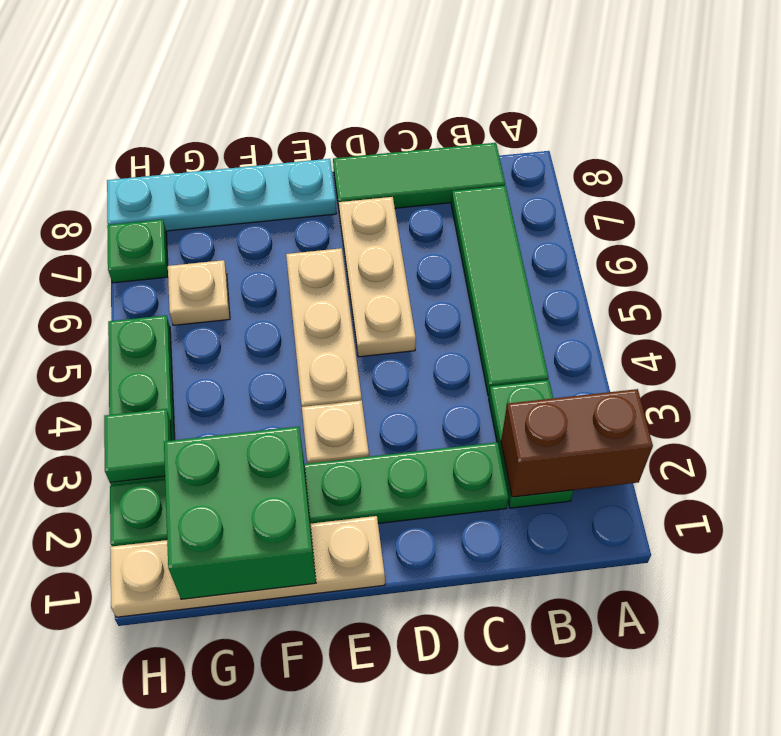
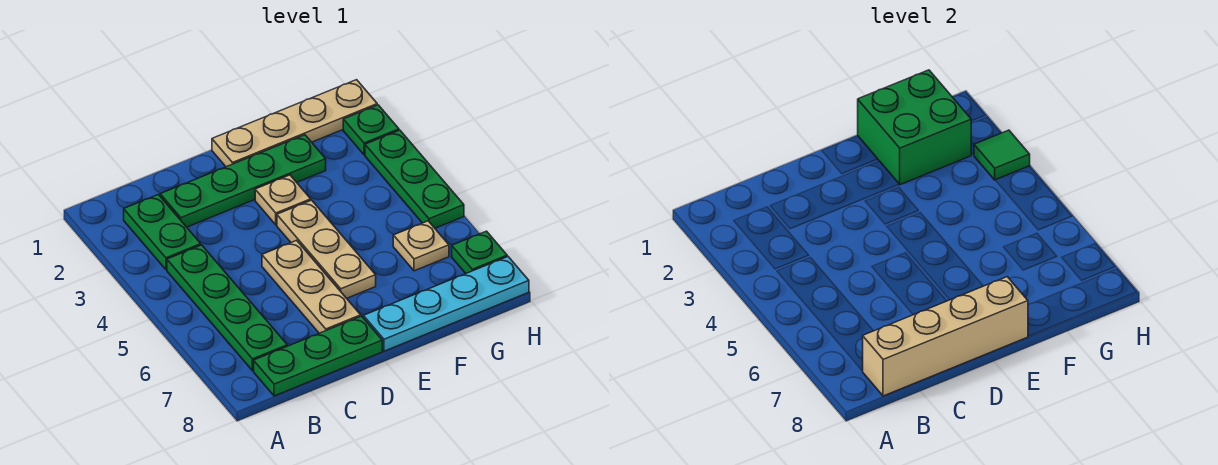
brown brick A2:B2 level 2 -> none
green tile B4:B7 level 1 -> green plate B4:B7 level 1
green tile B8:D8 level 1 -> green plate B8:D8 level 1
none -> tan brick B8:E8 level 2

